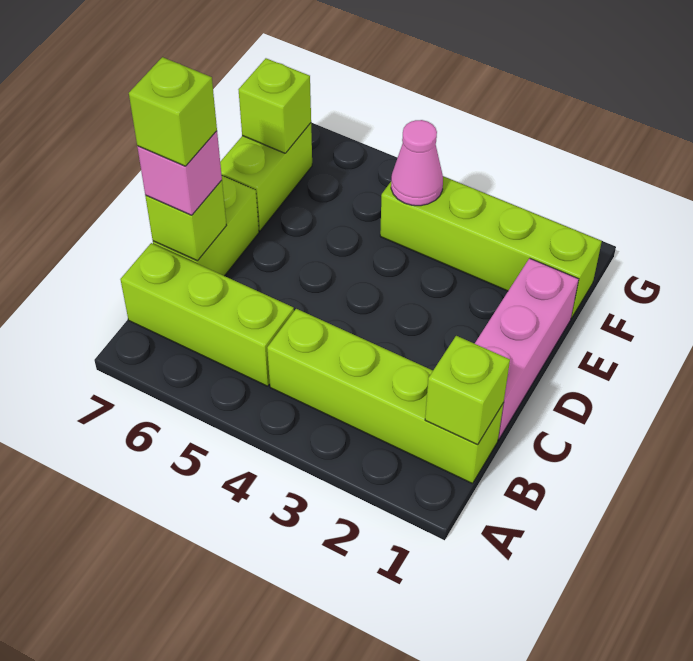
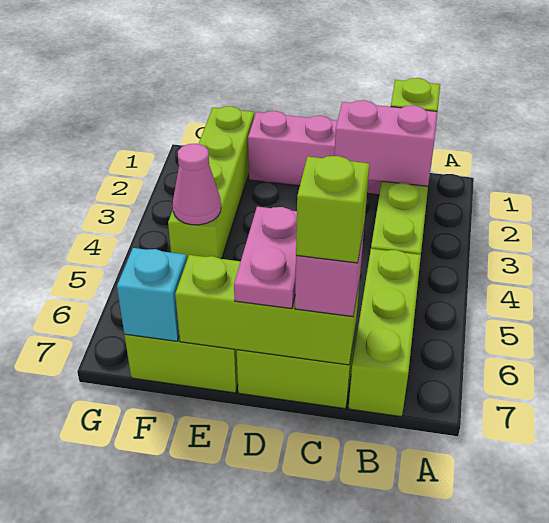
none -> pink brick B2:C2 level 2
lime brick C7 level 2 -> lime brick C7:E7 level 2
none -> pink plate D6:D7 level 3
lime brick F7 level 2 -> cyan brick F7 level 2

